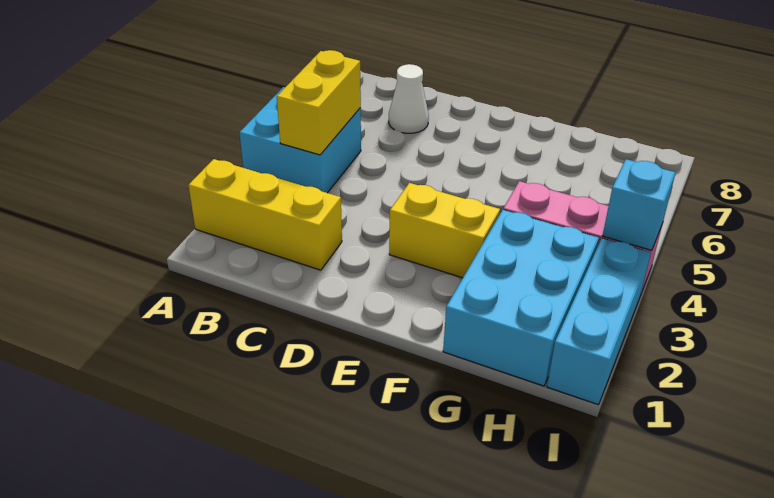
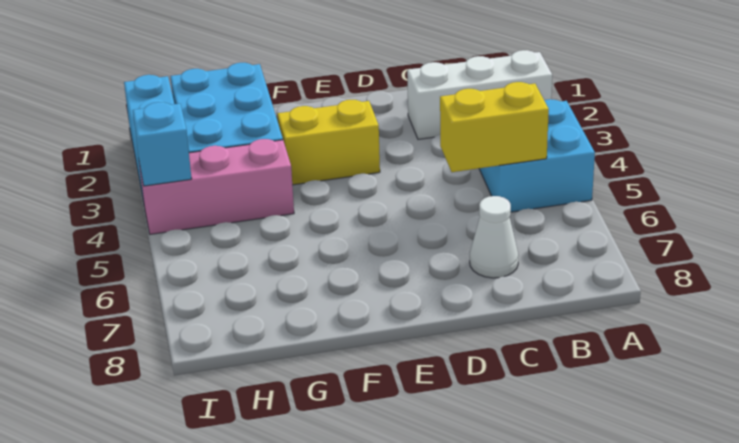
yellow brick A2:C2 level 1 -> white brick A2:C2 level 1
yellow brick B4:B5 level 2 -> yellow brick B5:C5 level 2

